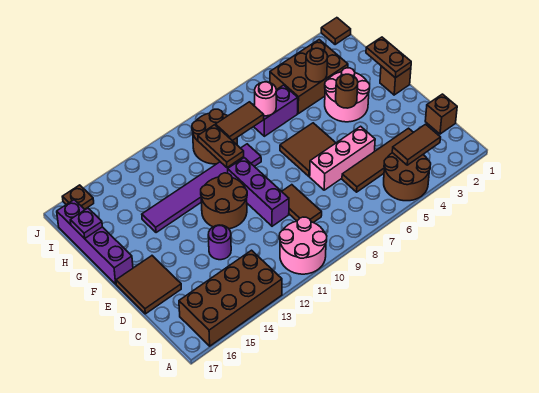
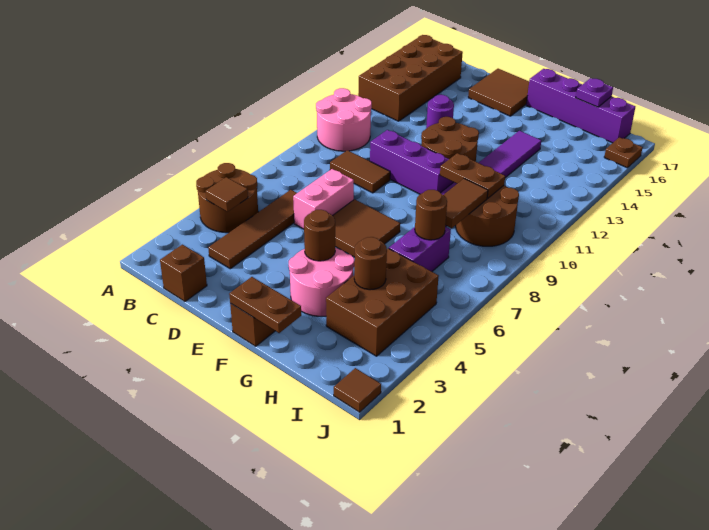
brown tile B3:B4 level 2 -> brown tile B4 level 2
pink brick D5:D7 level 1 -> pink brick D6:D7 level 1
pink round brick H7 level 2 -> brown round brick H7 level 2

